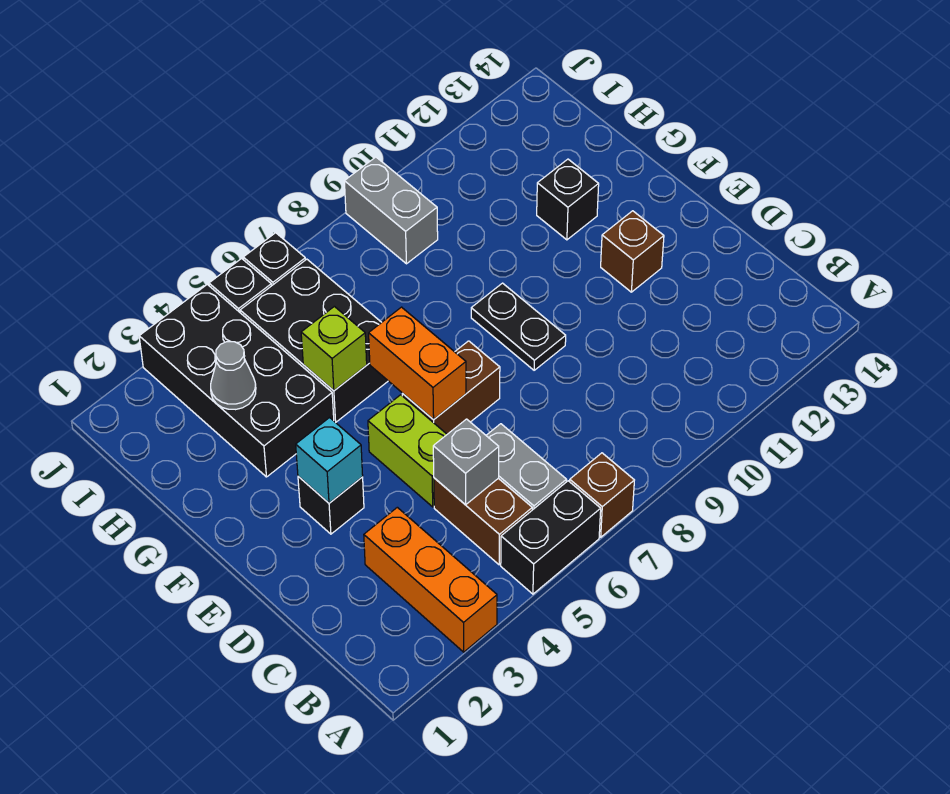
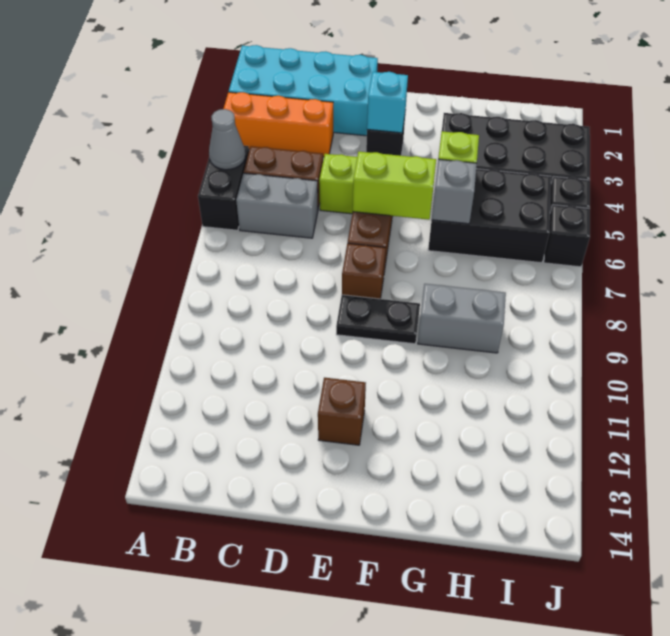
none -> cyan brick A1:D2 level 1
brown brick A7 level 1 -> brown brick E8 level 1
grey brick C5 level 2 -> grey brick G6 level 2
orange brick E6:F6 level 2 -> lime brick E6:F6 level 2
black brick G12 level 1 -> none
grey cone H3 level 2 -> grey cone A5 level 2
grey brick I9:J9 level 1 -> grey brick G9:H9 level 1

